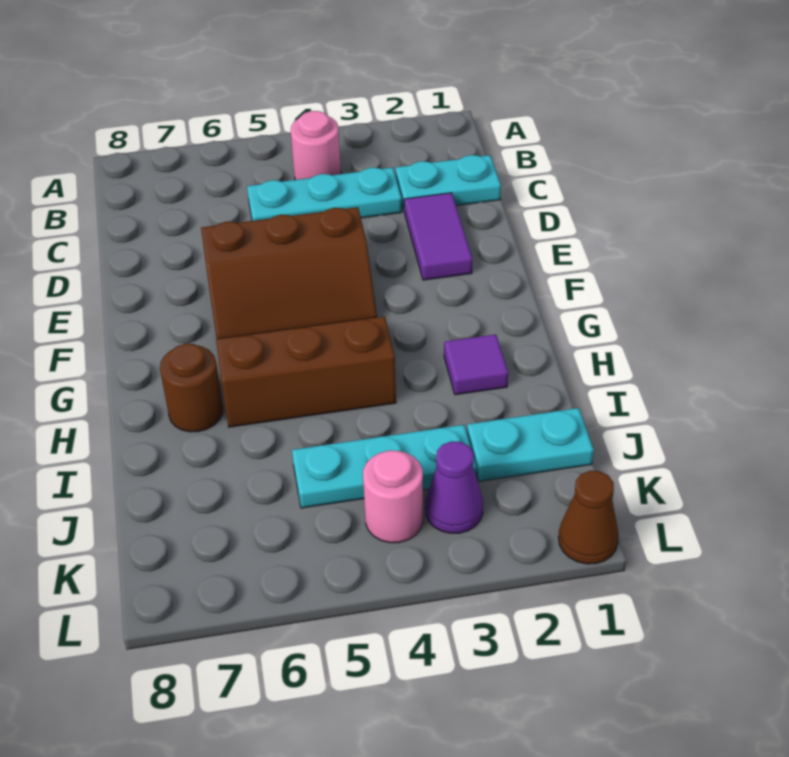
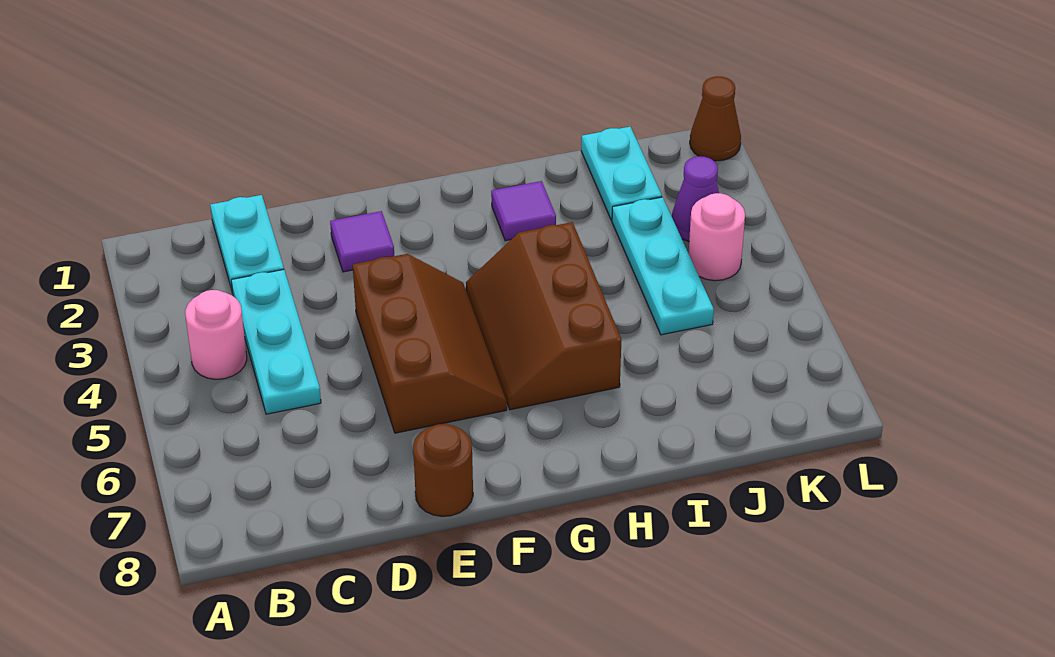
purple tile D2:E2 level 1 -> purple tile E2 level 1
brown round brick H7 level 1 -> brown round brick E8 level 1

